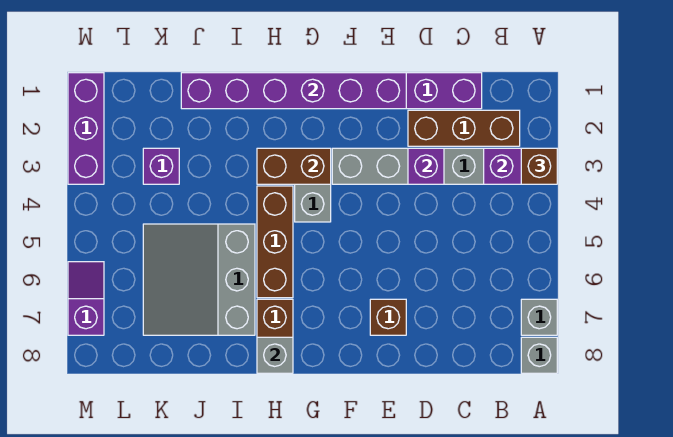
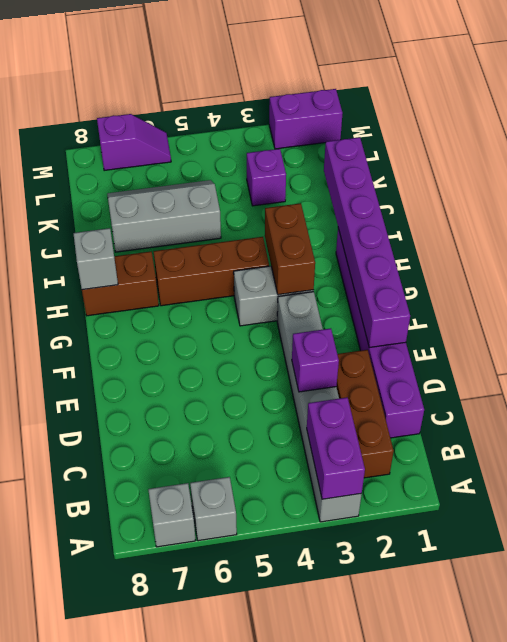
brown brick A3 level 3 -> none
grey brick A8 level 1 -> grey brick A6 level 1
brown brick E7 level 1 -> none
grey slope I5:K7 level 1 top I -> grey slope J5:K7 level 1 top J
purple brick M1:M3 level 1 -> purple brick M1:M2 level 1

